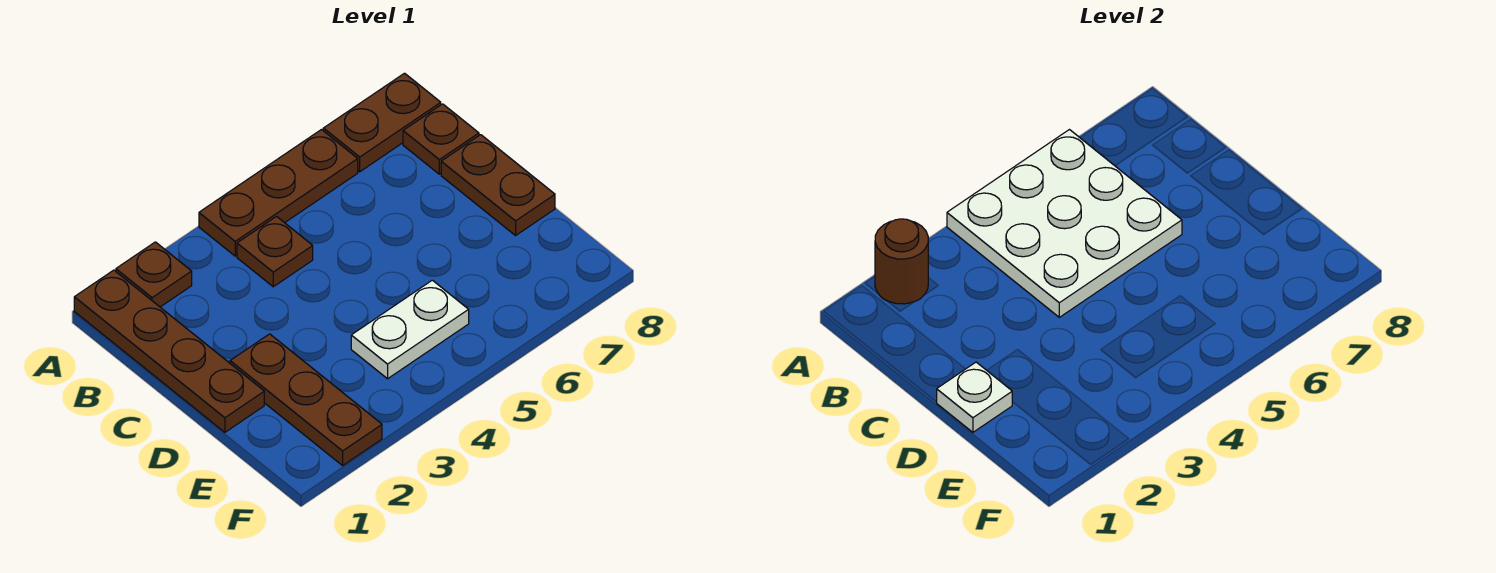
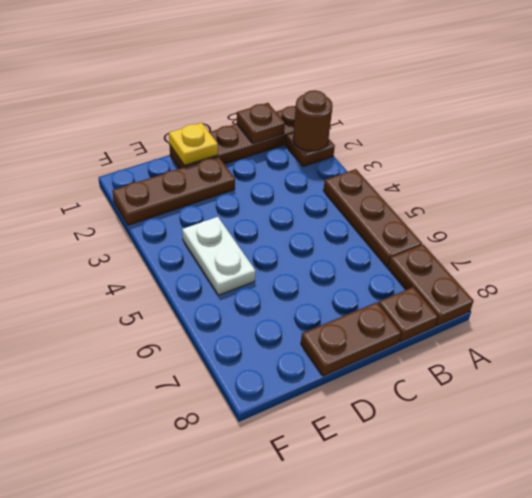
white plate A4:C6 level 2 -> none
brown plate B4 level 1 -> brown plate B1 level 2
white plate D1 level 2 -> yellow plate D1 level 2

